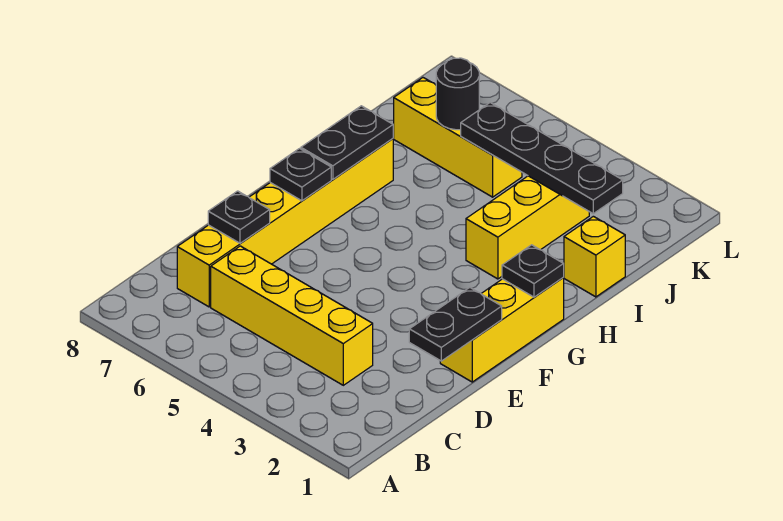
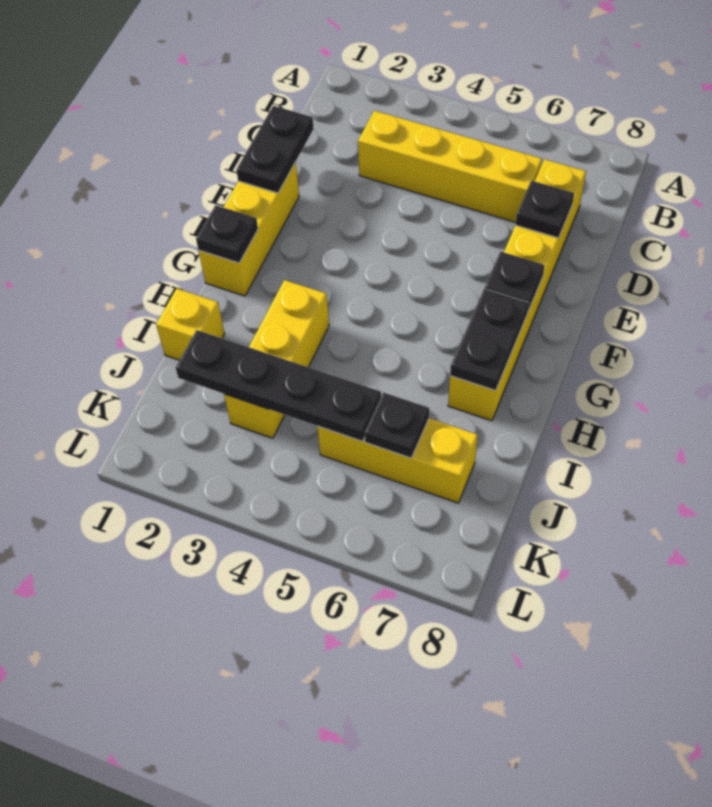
black round brick J6 level 2 -> black plate J6 level 2

